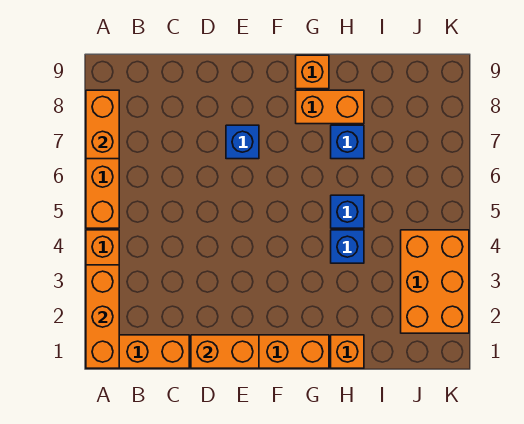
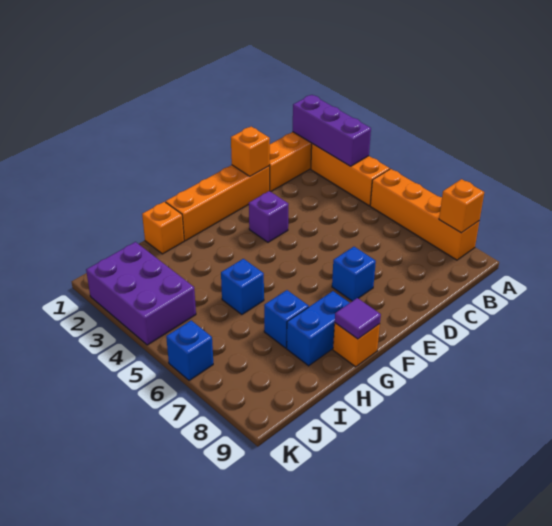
orange brick A1:A3 level 2 -> purple brick A1:A3 level 2
orange brick A7:A8 level 2 -> orange brick A8 level 2
orange brick D1:E1 level 2 -> orange brick D1 level 2
none -> purple brick E3 level 1
orange brick G8:H8 level 1 -> blue brick G8:H8 level 1
none -> purple tile G9 level 2
blue brick H4 level 1 -> blue brick K6 level 1
orange brick J2:K4 level 1 -> purple brick J2:K4 level 1

